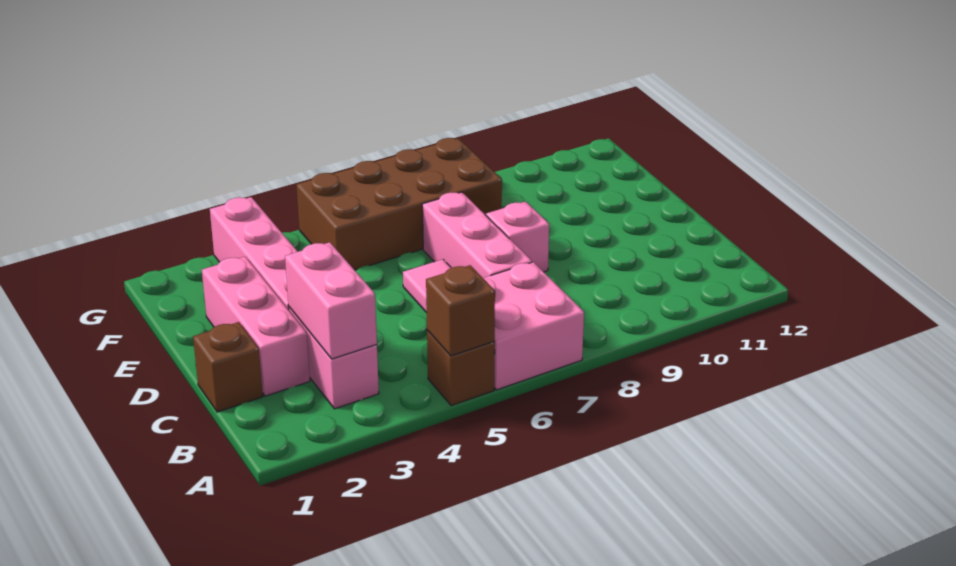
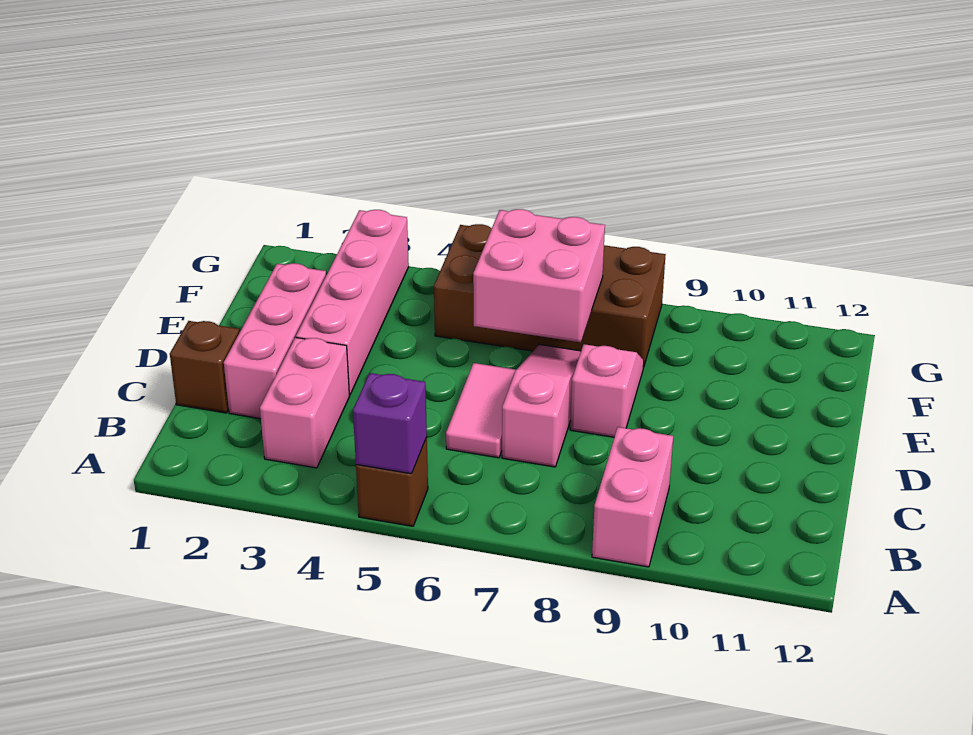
brown brick A5 level 2 -> purple brick A5 level 2
pink brick A6:B7 level 1 -> pink brick E6:F7 level 2
pink brick B3:C3 level 2 -> pink brick A9:B9 level 1
pink brick C7:E7 level 1 -> pink slope C7:E7 level 1 top C

